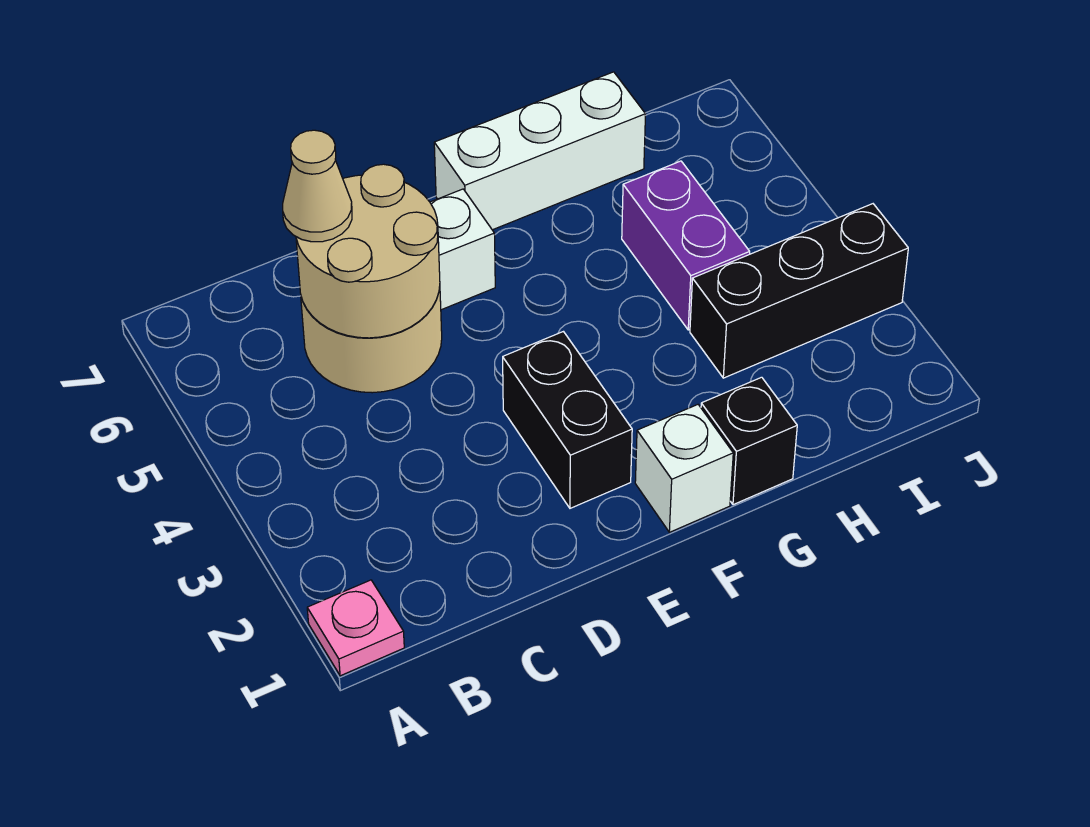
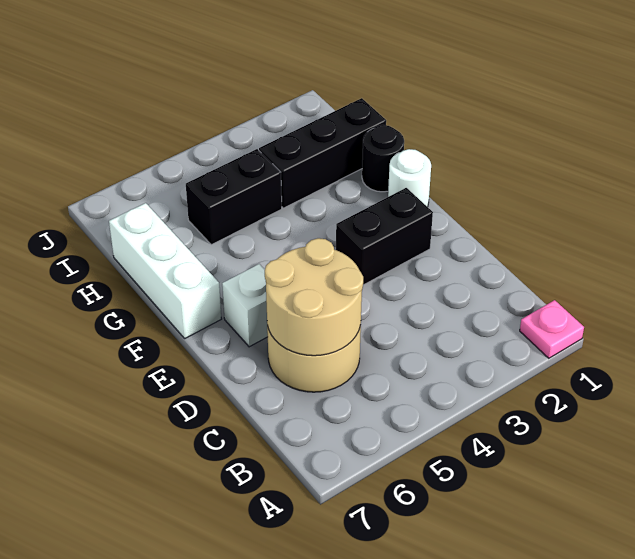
tan cone C6 level 3 -> none
white brick F1 level 1 -> white round brick F1 level 1
black brick G1 level 1 -> black round brick G1 level 1
black brick H3:J3 level 1 -> black brick H1:H3 level 1
purple brick H4:H5 level 1 -> black brick H4:H5 level 1

